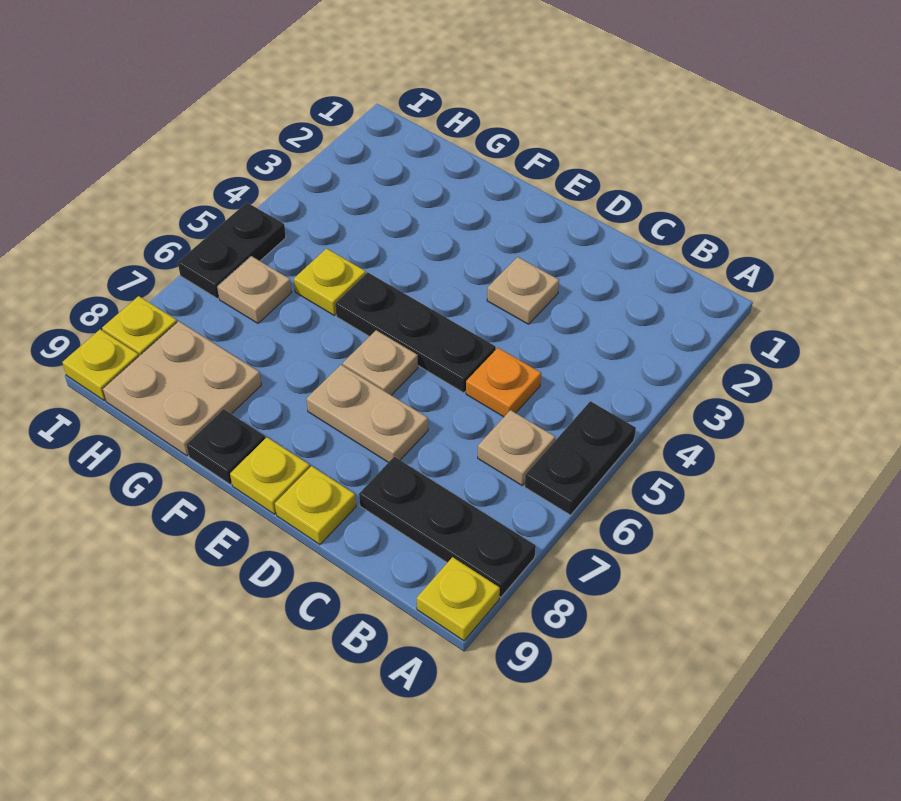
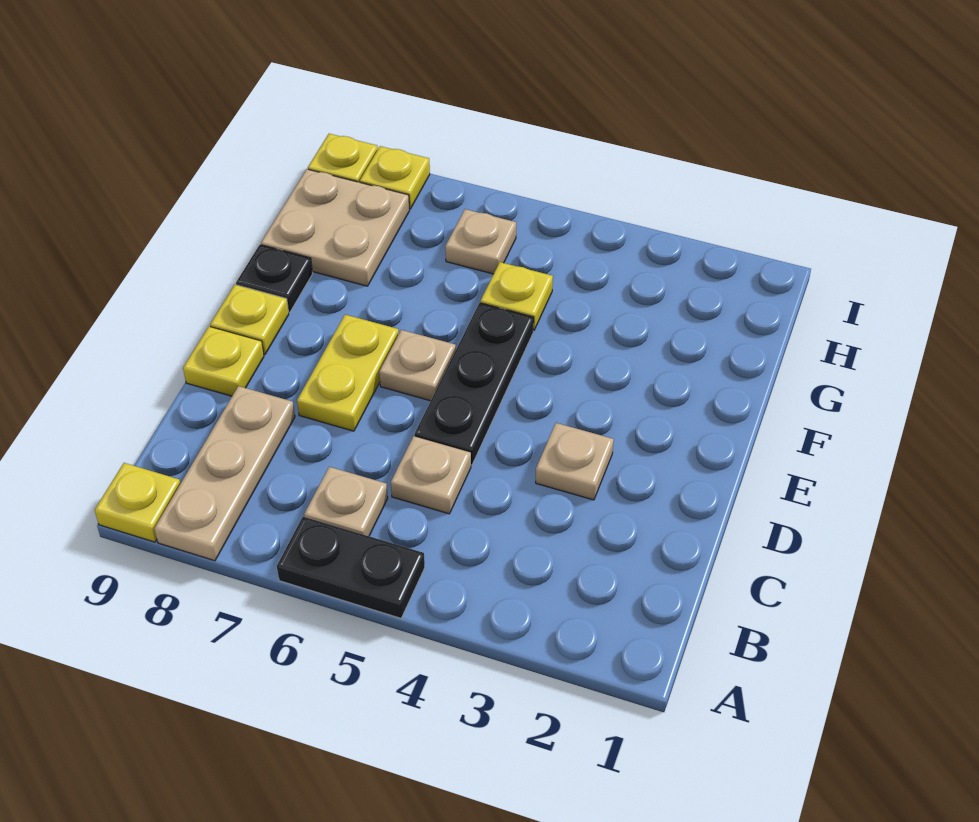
black plate A8:C8 level 1 -> tan plate A8:C8 level 1
orange plate C5 level 1 -> tan plate C5 level 1
tan plate D7:E7 level 1 -> yellow plate D7:E7 level 1
black plate I5:I6 level 1 -> none

